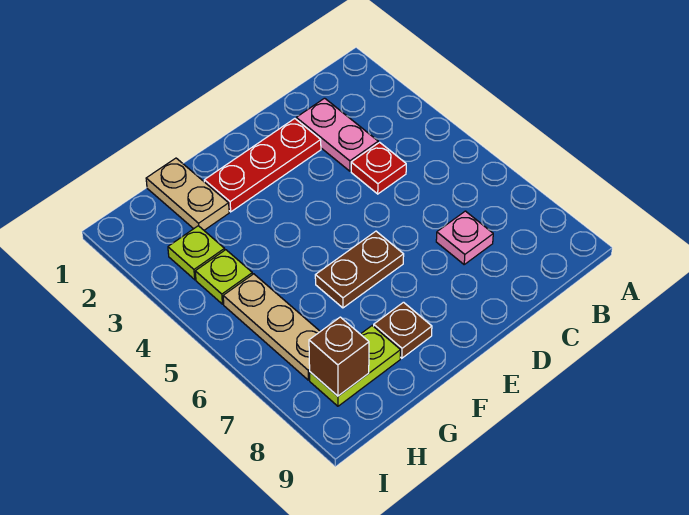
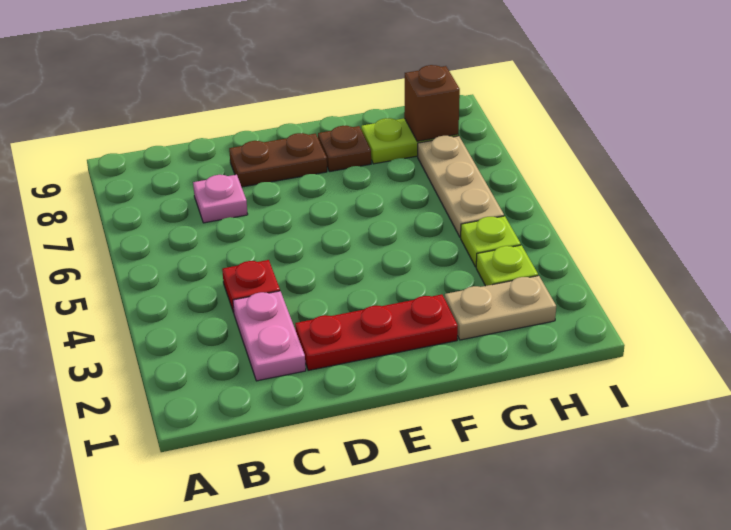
brown plate E6:F6 level 1 -> brown plate D8:E8 level 1
tan plate G1:G2 level 1 -> tan plate G2:H2 level 1

